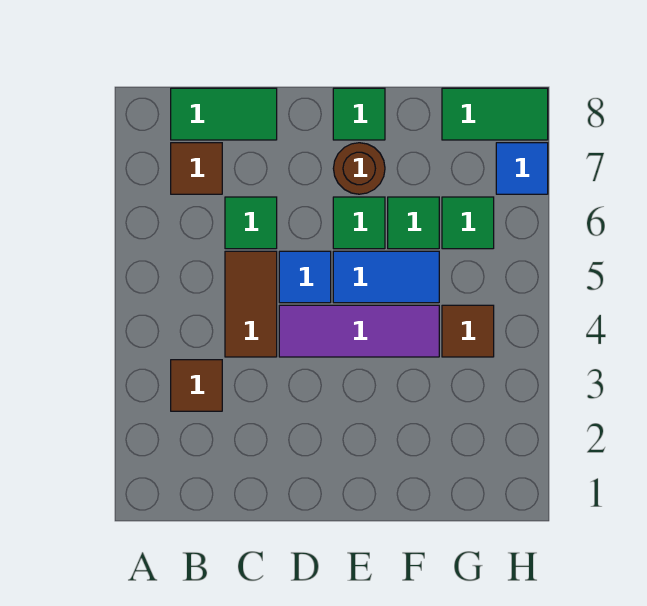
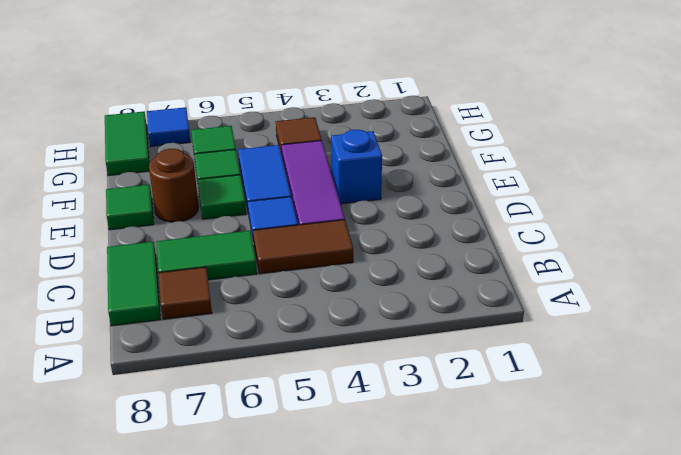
brown tile B3 level 1 -> none
green tile C6 level 1 -> green tile C6:C7 level 1
none -> blue brick E3 level 1

